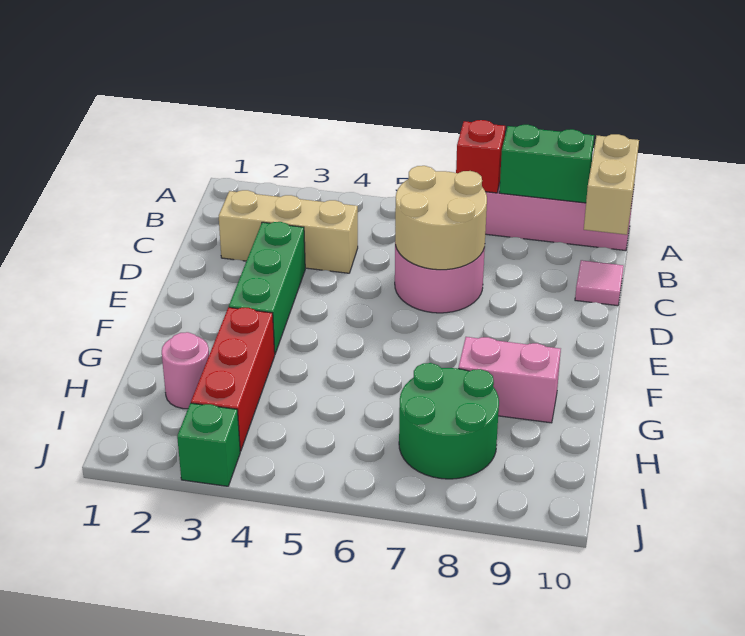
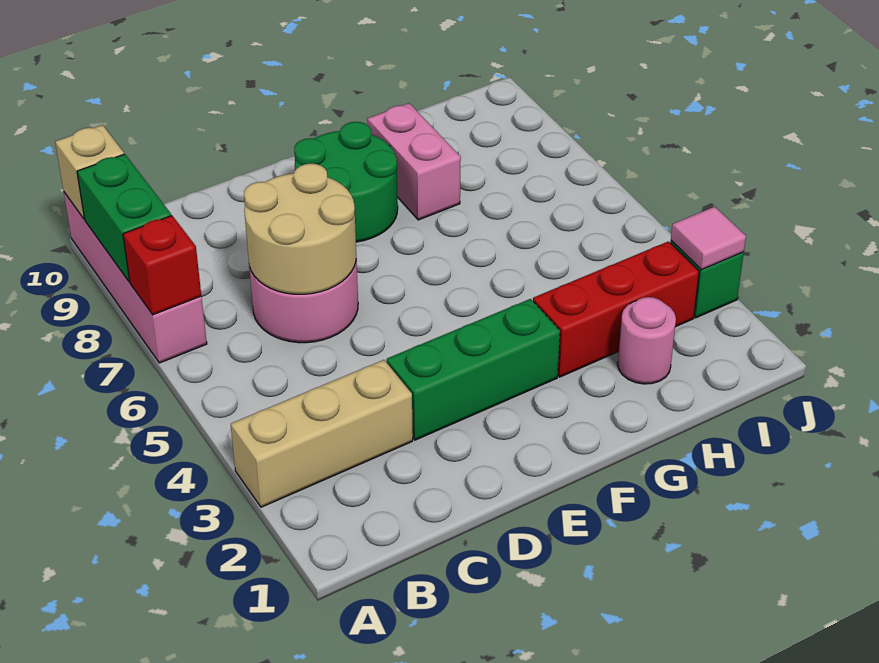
tan brick A10:B10 level 2 -> tan brick A10 level 2
tan brick C2:C4 level 1 -> tan brick A3:C3 level 1
pink tile C10 level 1 -> pink tile J3 level 2
green round brick H7:I8 level 1 -> green round brick E8:F9 level 1

